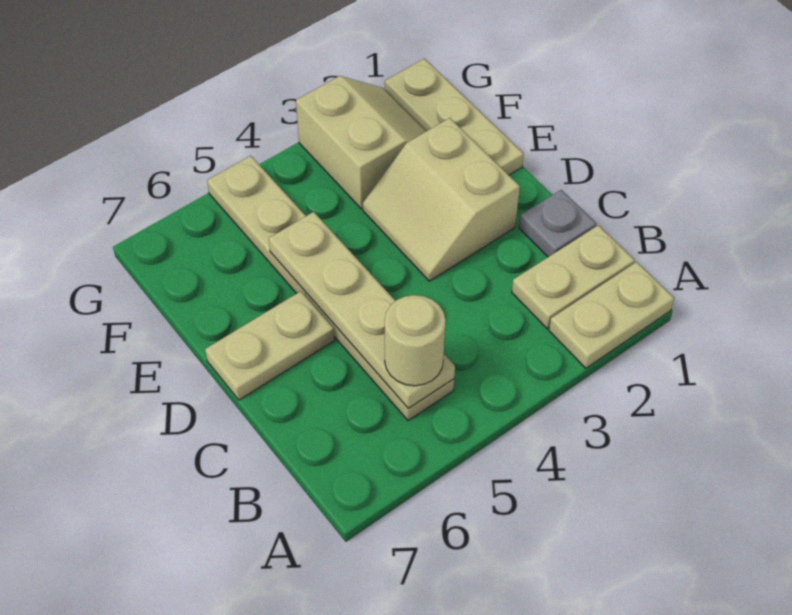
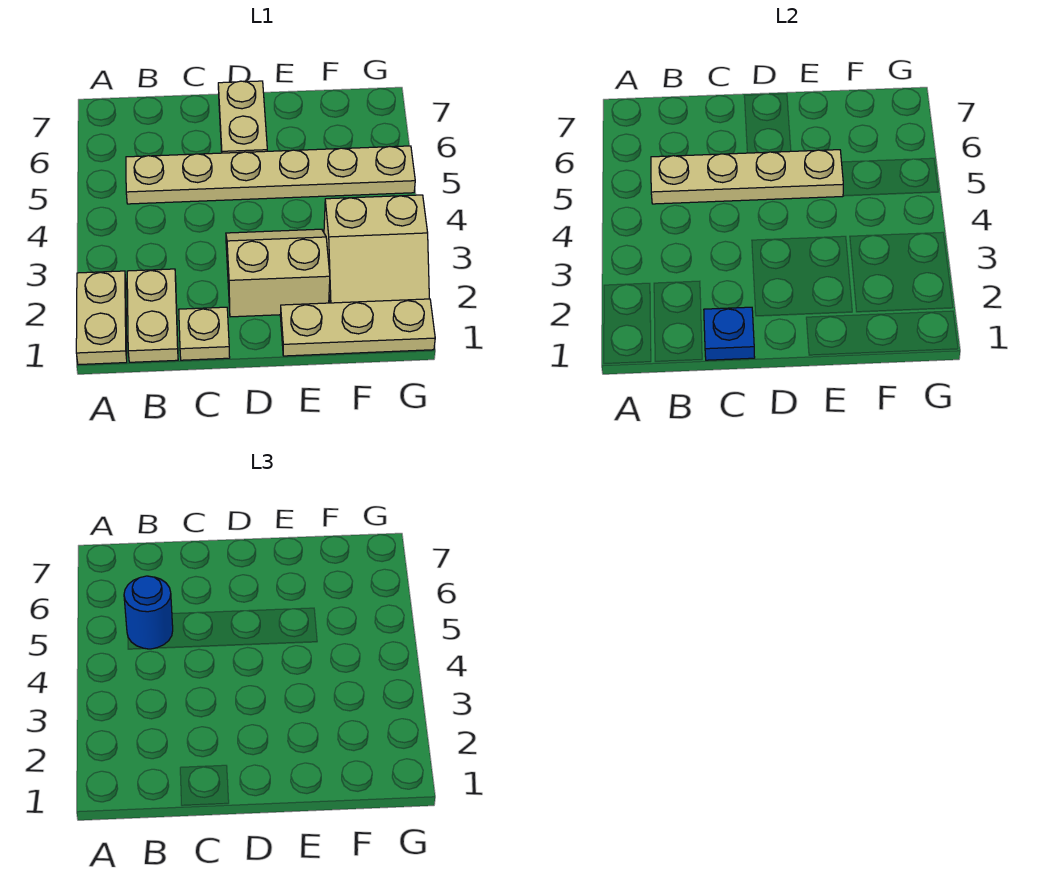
tan round brick B5 level 3 -> blue round brick B5 level 3
grey plate C1 level 1 -> tan plate C1 level 1
none -> blue plate C1 level 2

